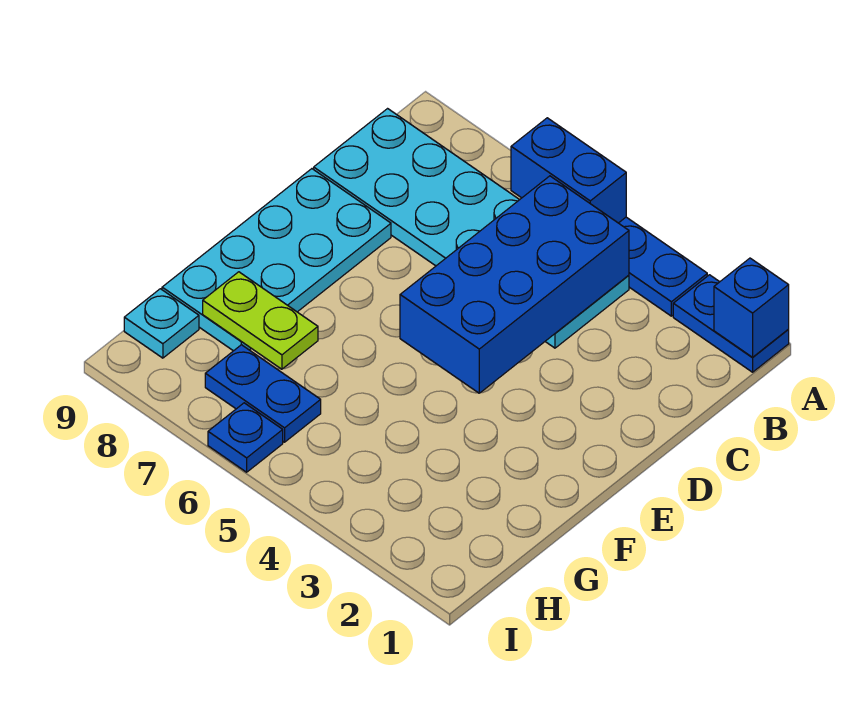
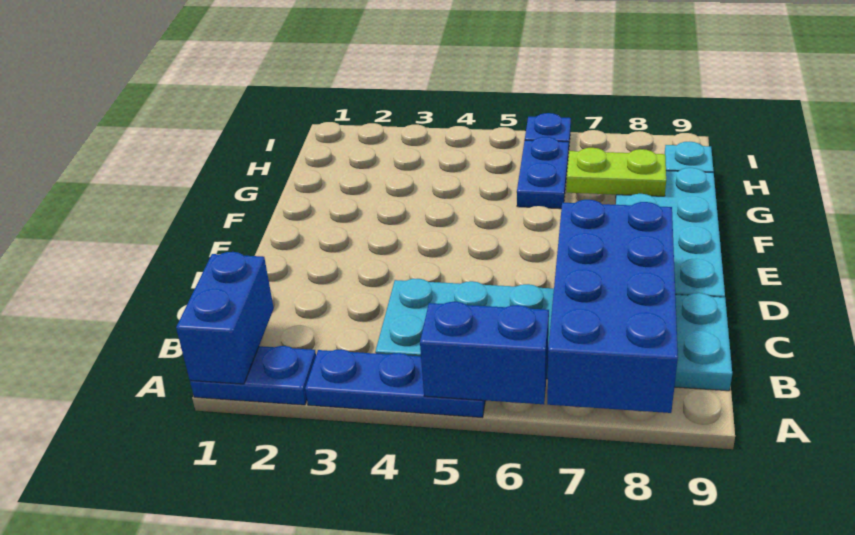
blue brick A1 level 2 -> blue brick A1:B1 level 2
blue brick B4:E5 level 2 -> blue brick A7:D8 level 2
blue plate H6:H7 level 1 -> blue plate G6:H6 level 1

